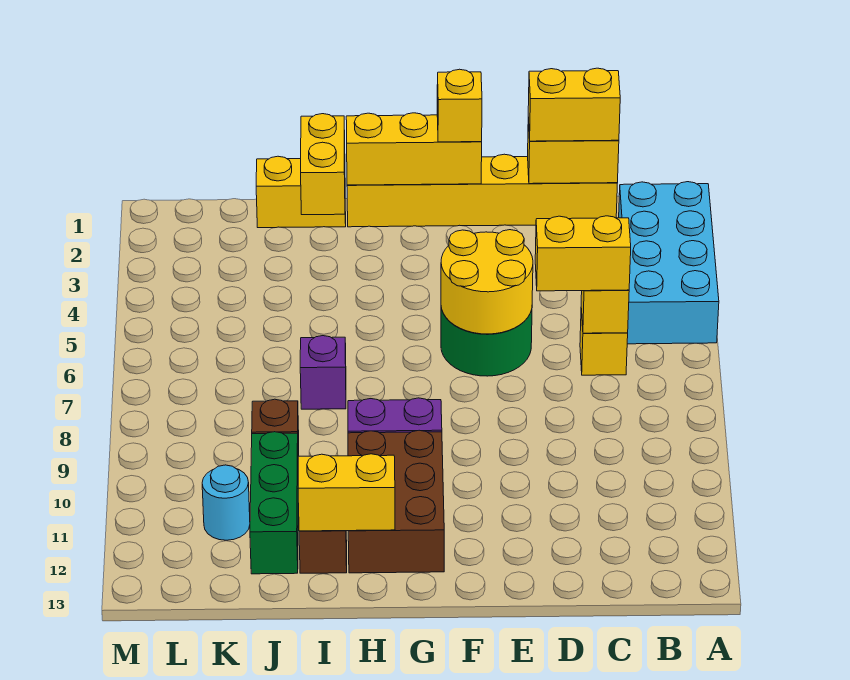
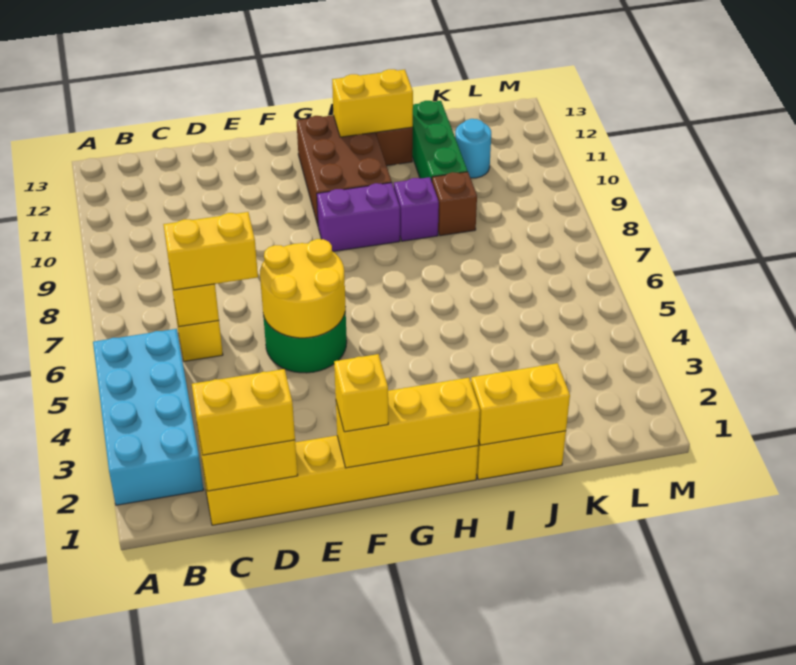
yellow brick I1:I2 level 2 -> yellow brick I1:J1 level 2
purple brick I7 level 1 -> purple brick I9 level 1

